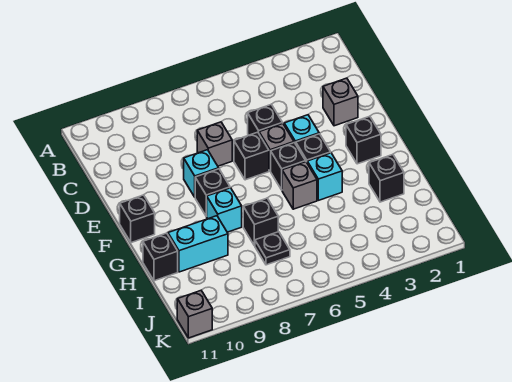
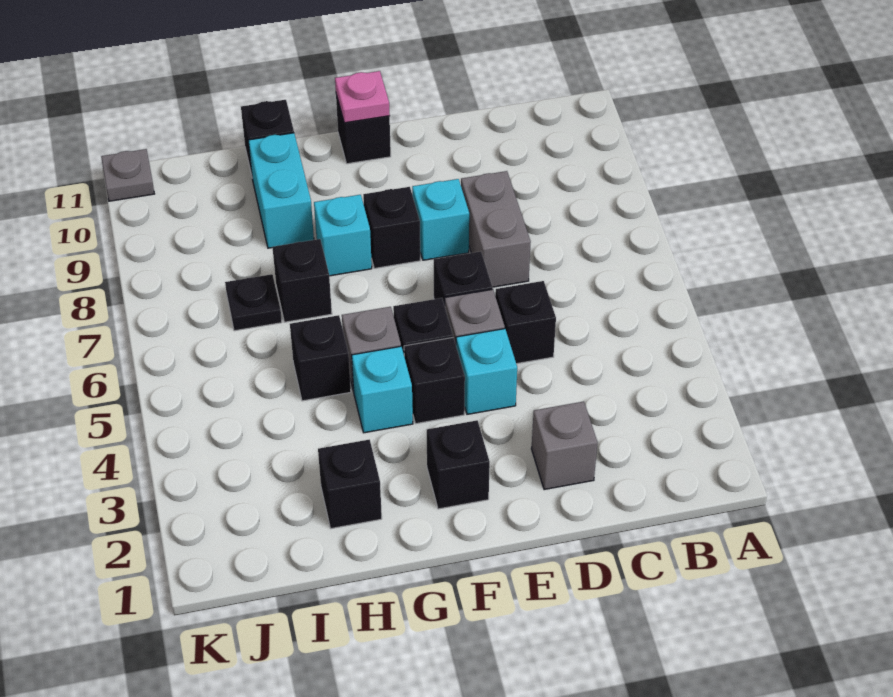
grey brick D7 level 1 -> grey brick D7:D8 level 1
none -> pink plate F11 level 2
none -> black brick H5 level 1
grey brick K11 level 1 -> grey plate K11 level 1

